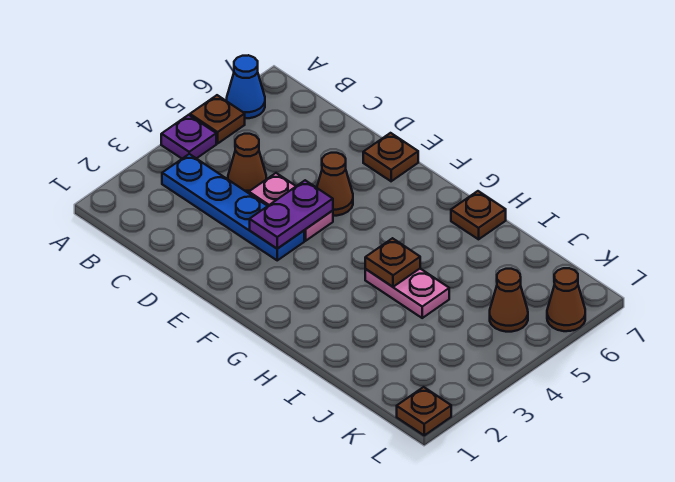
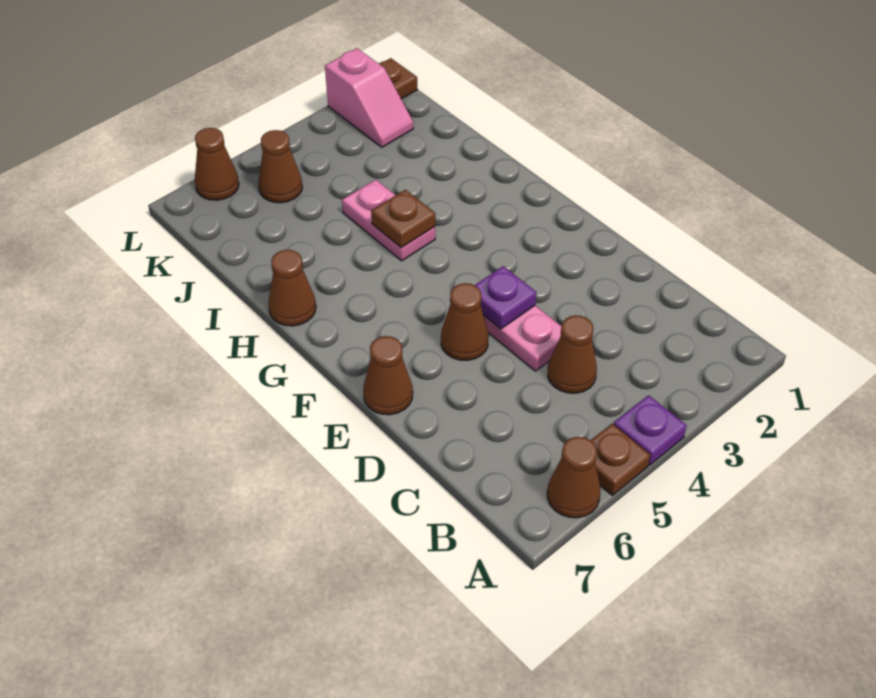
blue cone A6 level 1 -> brown cone A6 level 1
blue plate B3:E3 level 1 -> none
purple plate E3:E4 level 2 -> purple plate E4 level 2
brown plate E7 level 1 -> brown cone E7 level 1
brown plate H7 level 1 -> brown cone H7 level 1
none -> pink slope K2:L2 level 1 top L

